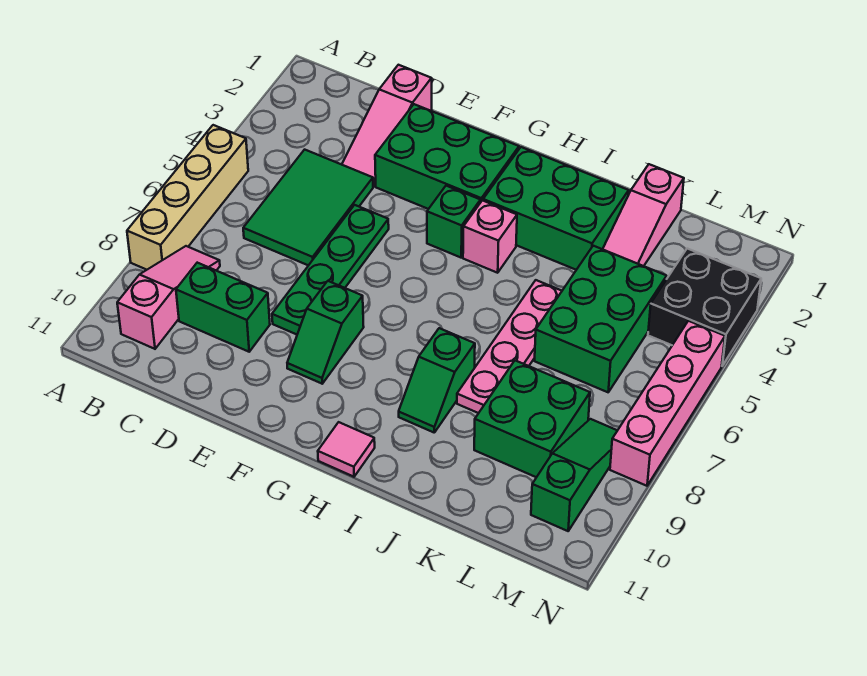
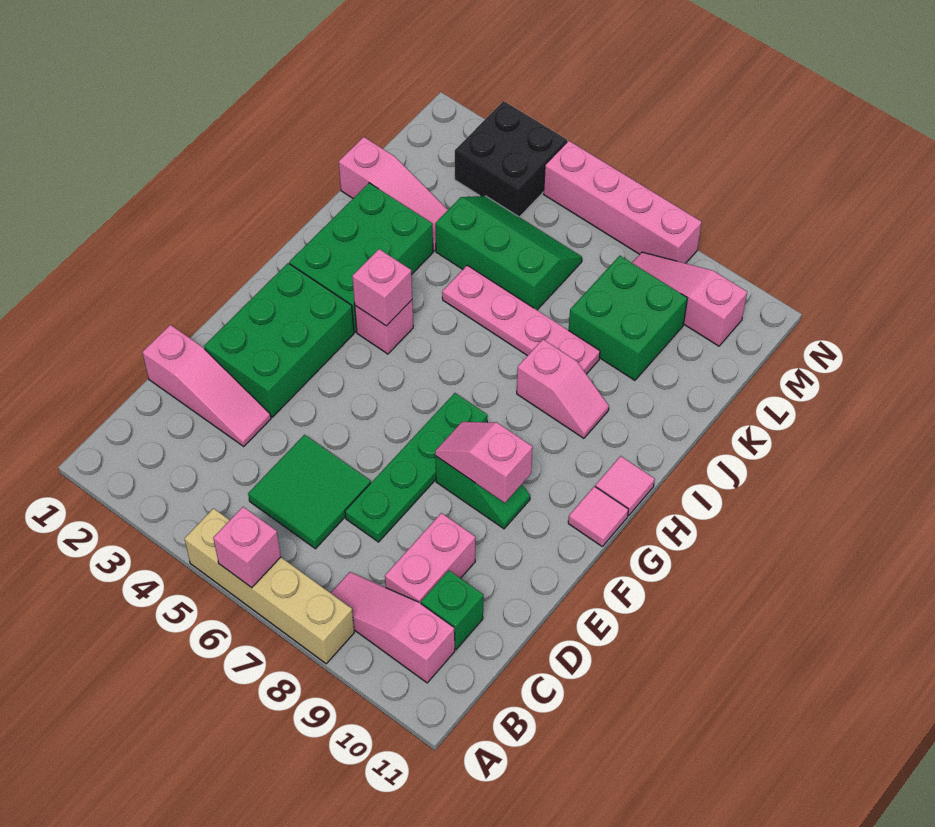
none -> pink brick A6 level 2
green tile C4:D6 level 1 -> green tile C5:D6 level 1
green brick C9:D9 level 1 -> pink brick C9:D9 level 1
green plate E5:E8 level 1 -> green plate D7:G7 level 1
none -> pink slope F8:F9 level 2 top 9
green brick G4 level 1 -> green brick C10 level 1
none -> pink tile G11 level 1
none -> pink brick H4 level 2
green slope I8:I9 level 1 top 8 -> pink slope I8:I9 level 1 top 8
green brick K4:L6 level 1 -> green slope K4:L6 level 1 top K
green slope M8:M10 level 1 top 10 -> pink slope M8:M10 level 1 top 10

